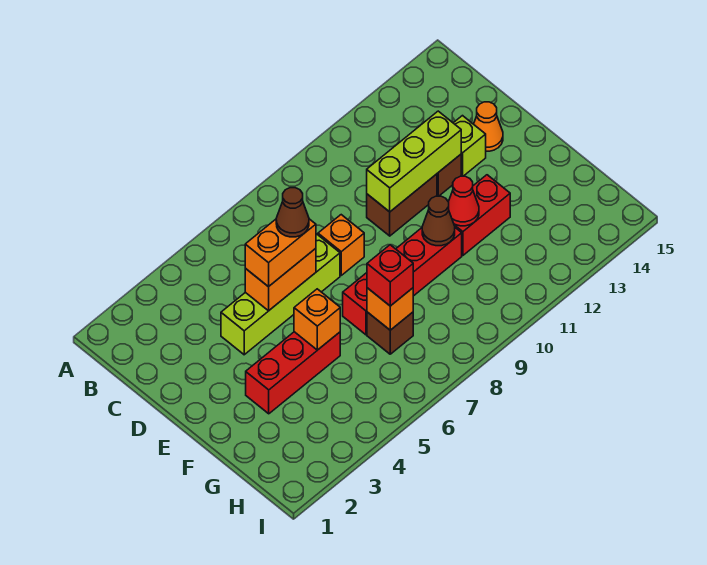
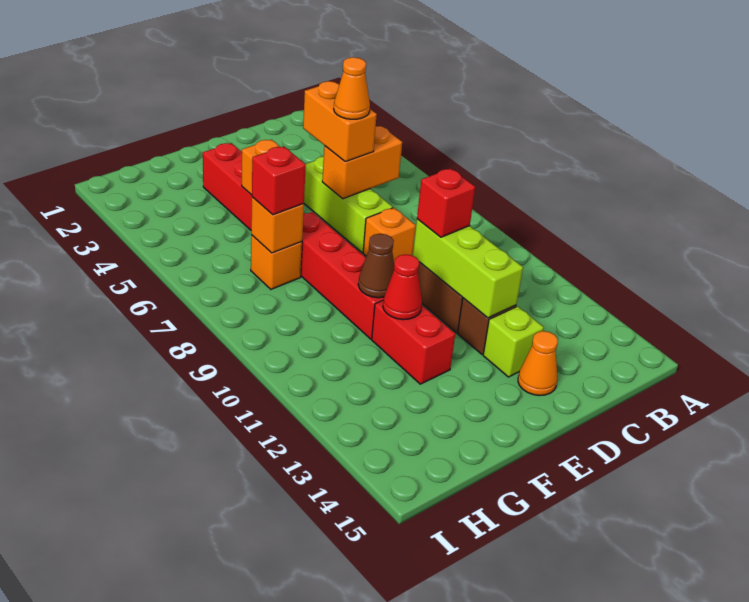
lime brick D4:D7 level 1 -> lime brick D5:D7 level 1
orange brick D5:D6 level 2 -> orange brick C6:D6 level 2
brown cone D6 level 4 -> orange cone D6 level 4
none -> red brick D10 level 3
brown brick G7 level 1 -> orange brick G7 level 1

